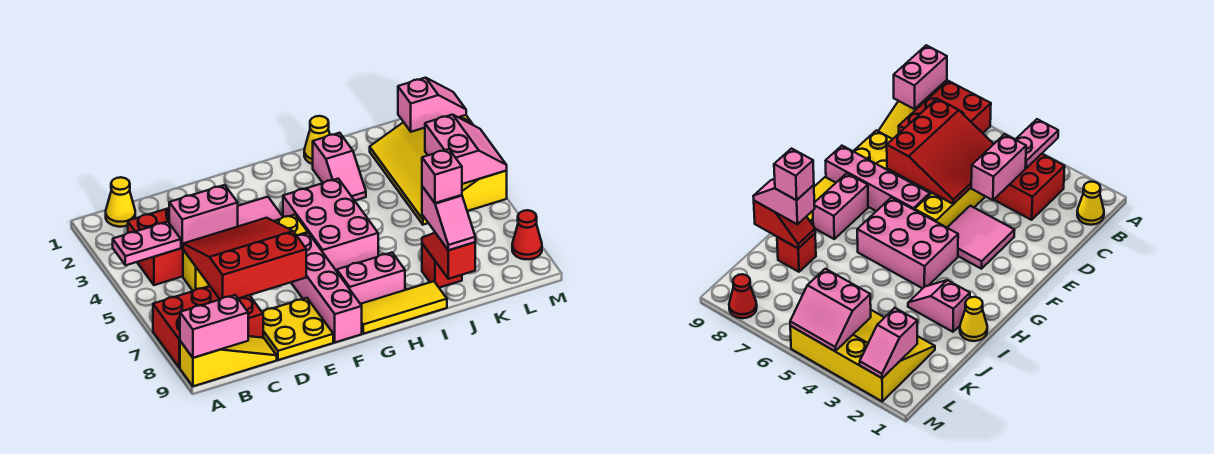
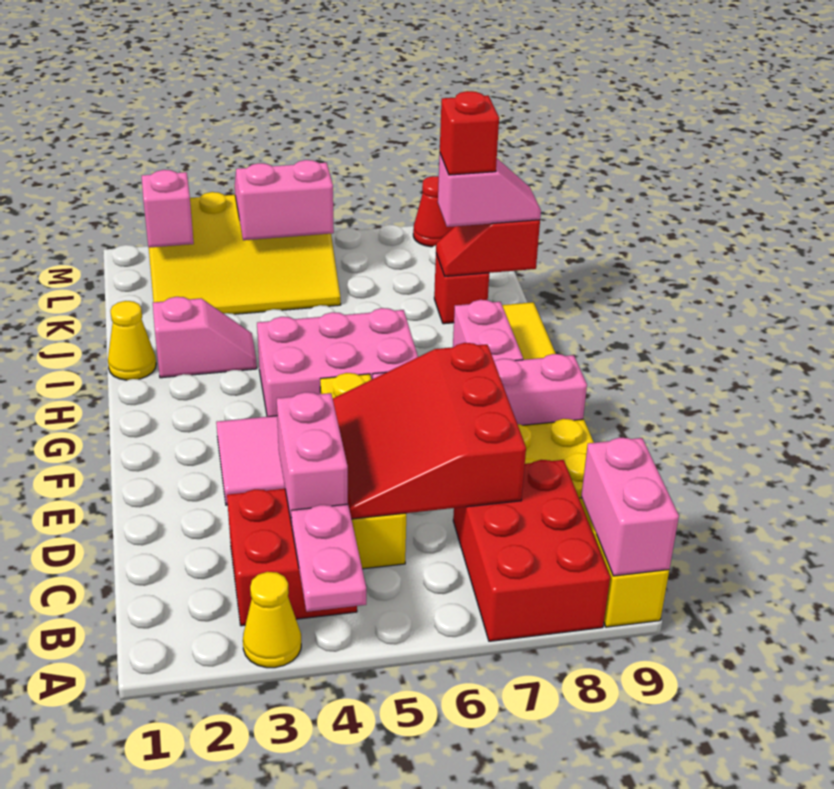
yellow cone B1 level 1 -> yellow cone A3 level 1
pink brick J8 level 4 -> red brick J8 level 4

